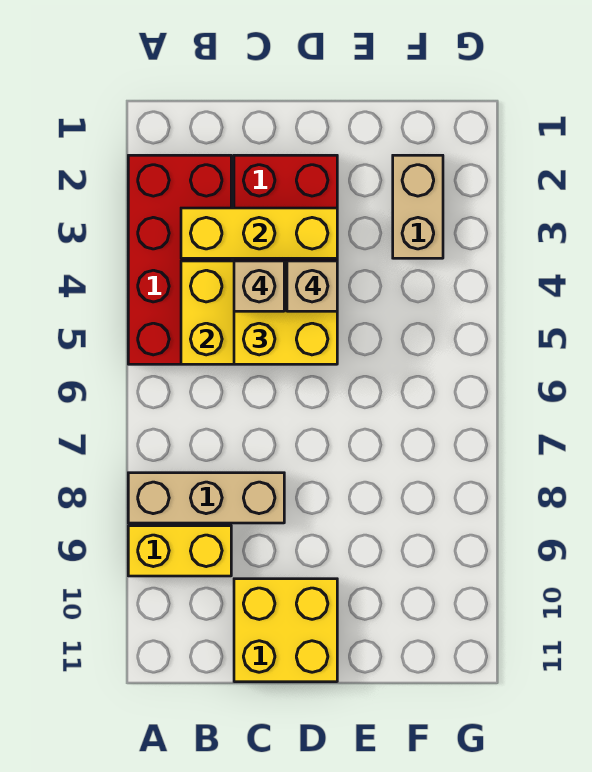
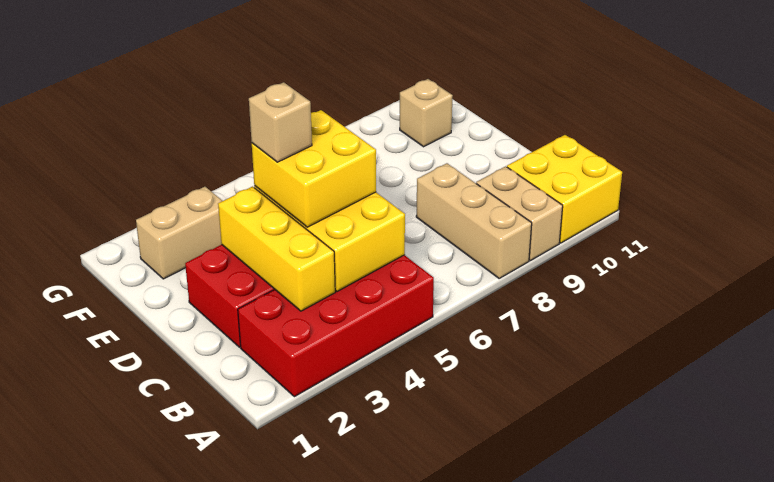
yellow brick A9:B9 level 1 -> tan brick A9:B9 level 1
tan brick C4 level 4 -> tan brick F10 level 1
yellow brick C10:D11 level 1 -> yellow brick A10:B11 level 1

